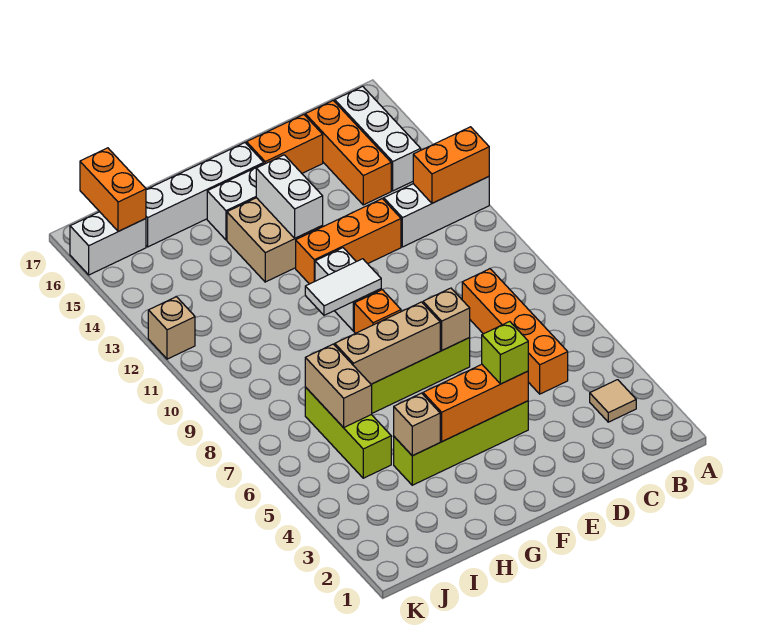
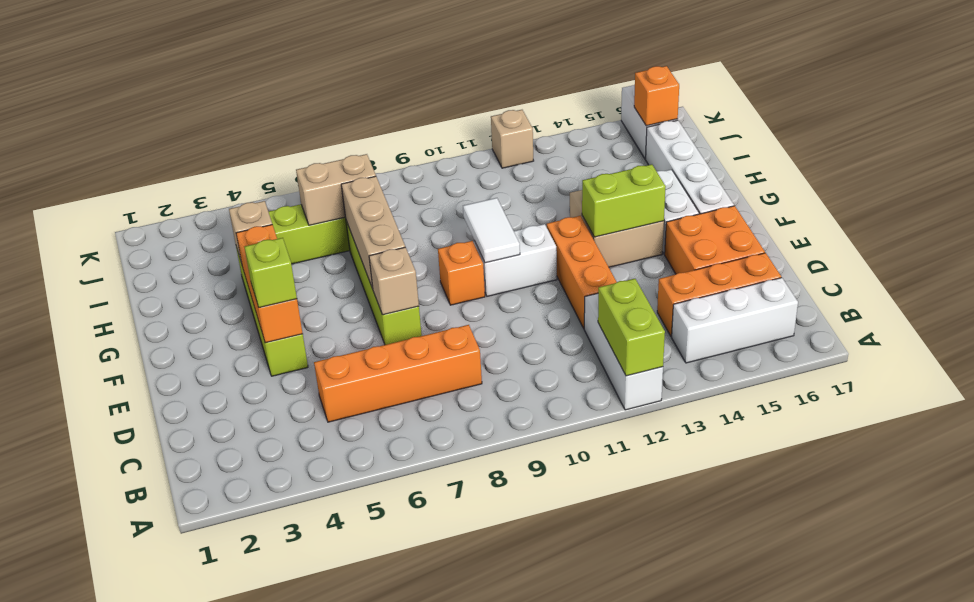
orange brick A12:B12 level 2 -> lime brick A12:B12 level 2
tan tile B3 level 1 -> none
orange brick D16:E16 level 1 -> orange brick D15:E16 level 1
white brick F13:F14 level 2 -> lime brick F13:F14 level 2
orange brick J16:J17 level 2 -> orange brick J16 level 2

